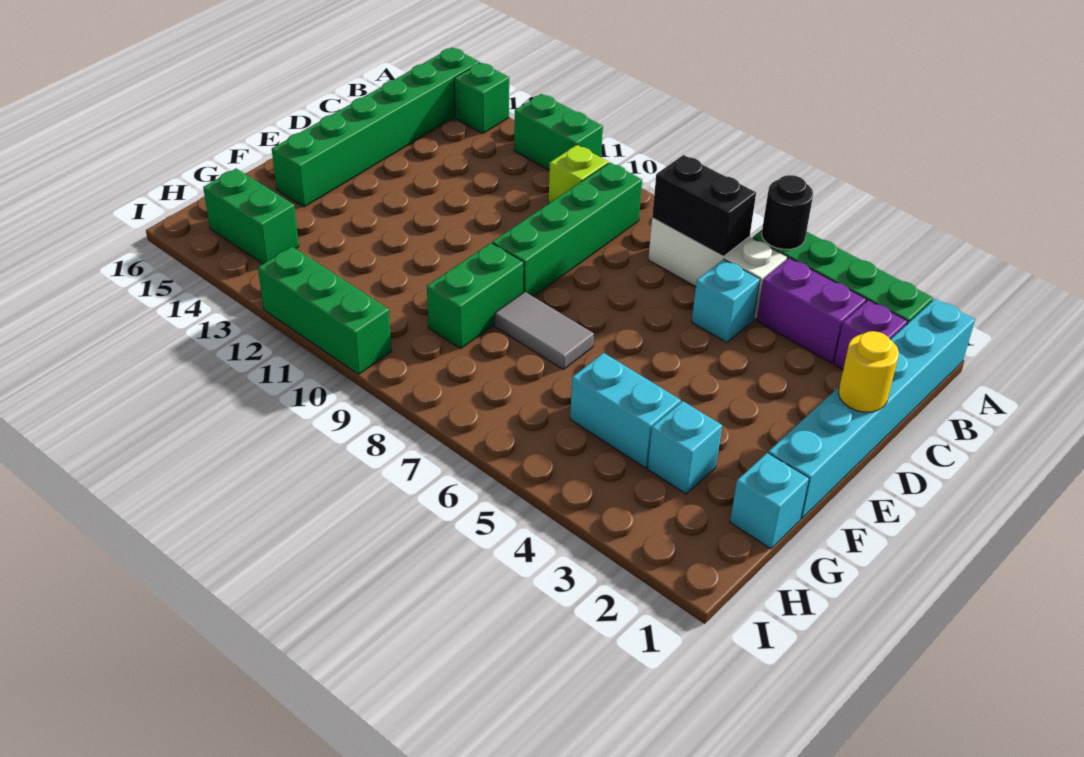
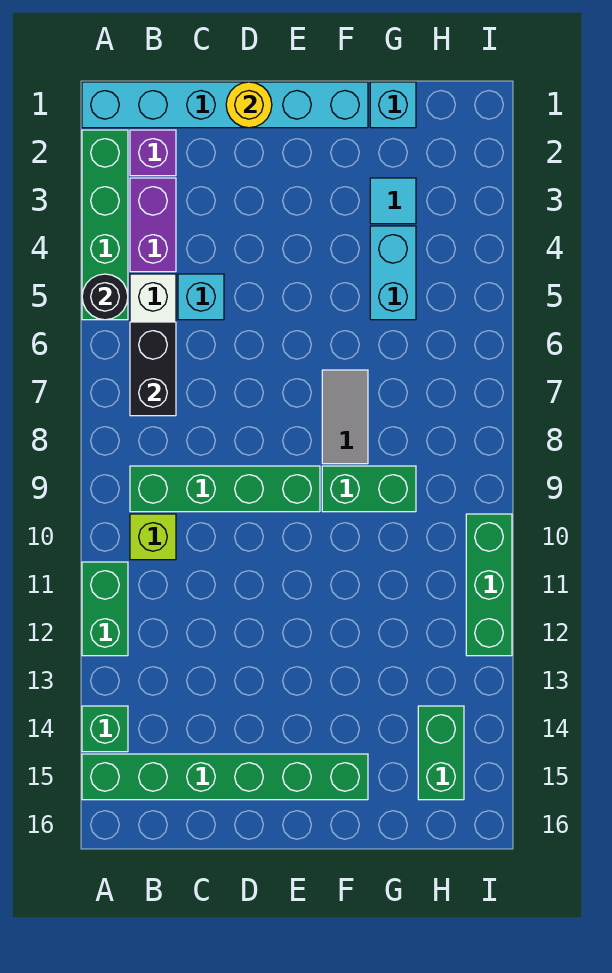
cyan brick G3 level 1 -> cyan tile G3 level 1

